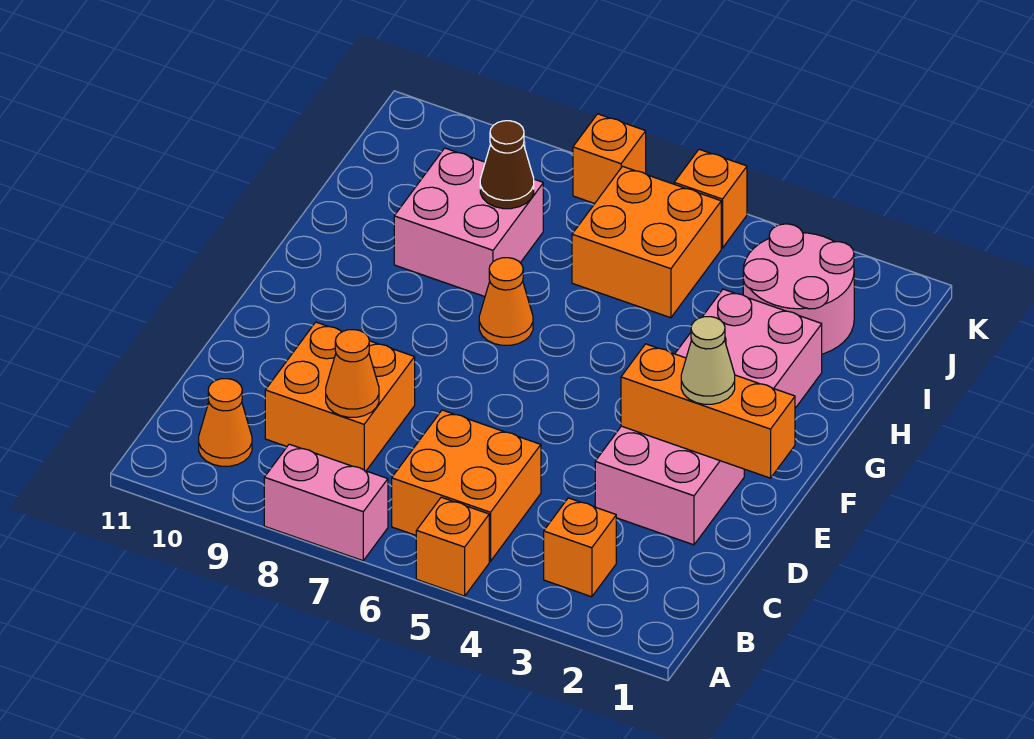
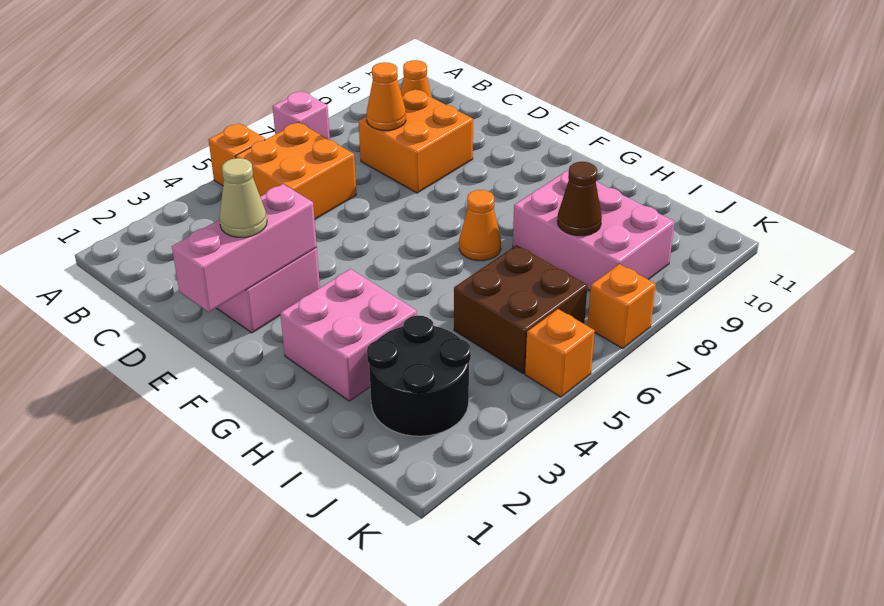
pink brick A7:A8 level 1 -> pink brick A7 level 1
orange brick B3 level 1 -> none
orange brick E1:E3 level 2 -> pink brick E1:E3 level 2
pink brick H8:I9 level 1 -> pink brick H8:J9 level 1
pink round brick I2:J3 level 1 -> black round brick I2:J3 level 1
orange brick I5:J6 level 1 -> brown brick I5:J6 level 1

